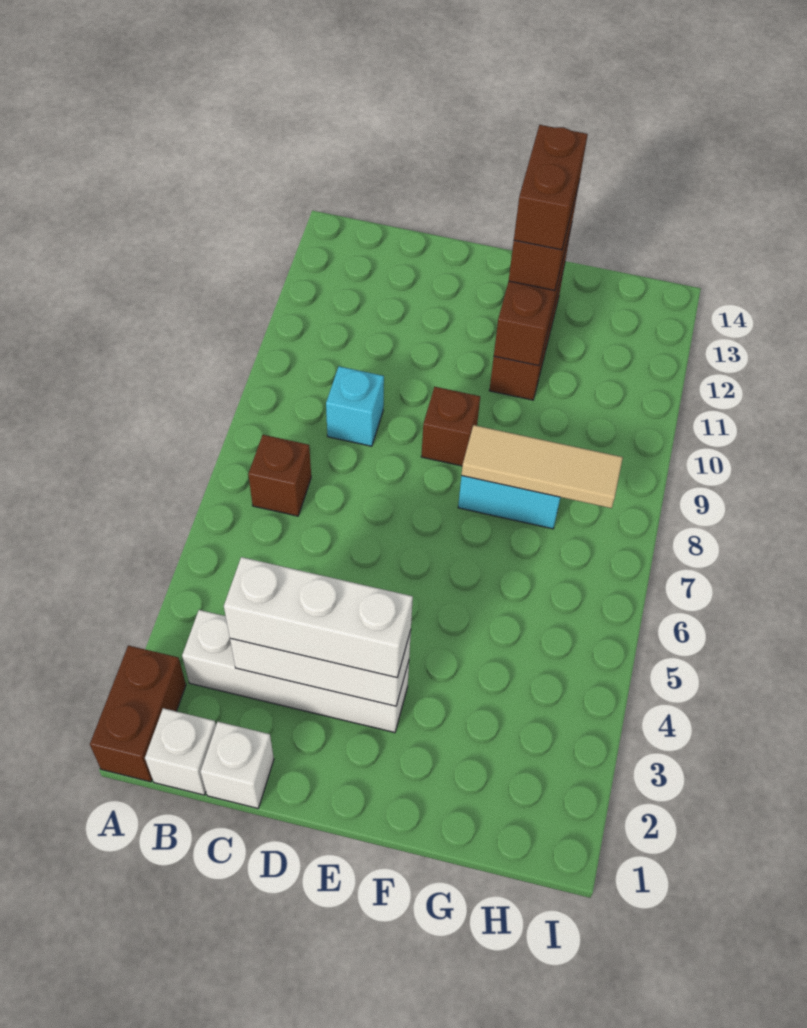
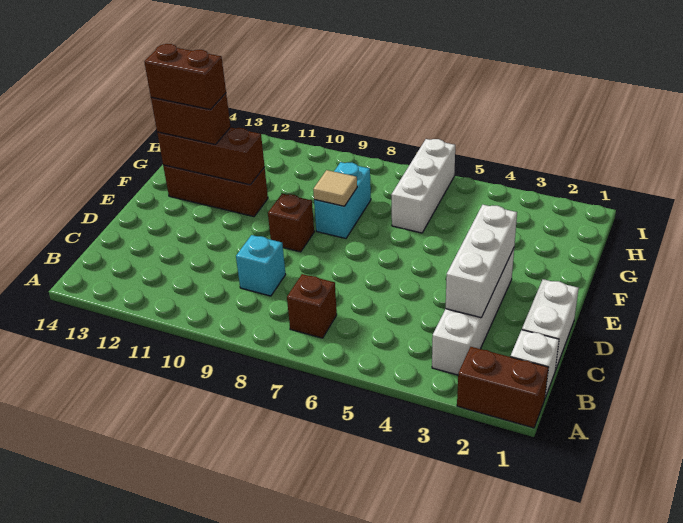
white brick C1 level 1 -> white brick C1:D1 level 1
white brick C3:E3 level 3 -> white brick G6:I6 level 1
tan tile F8:H8 level 2 -> tan tile F8 level 2

